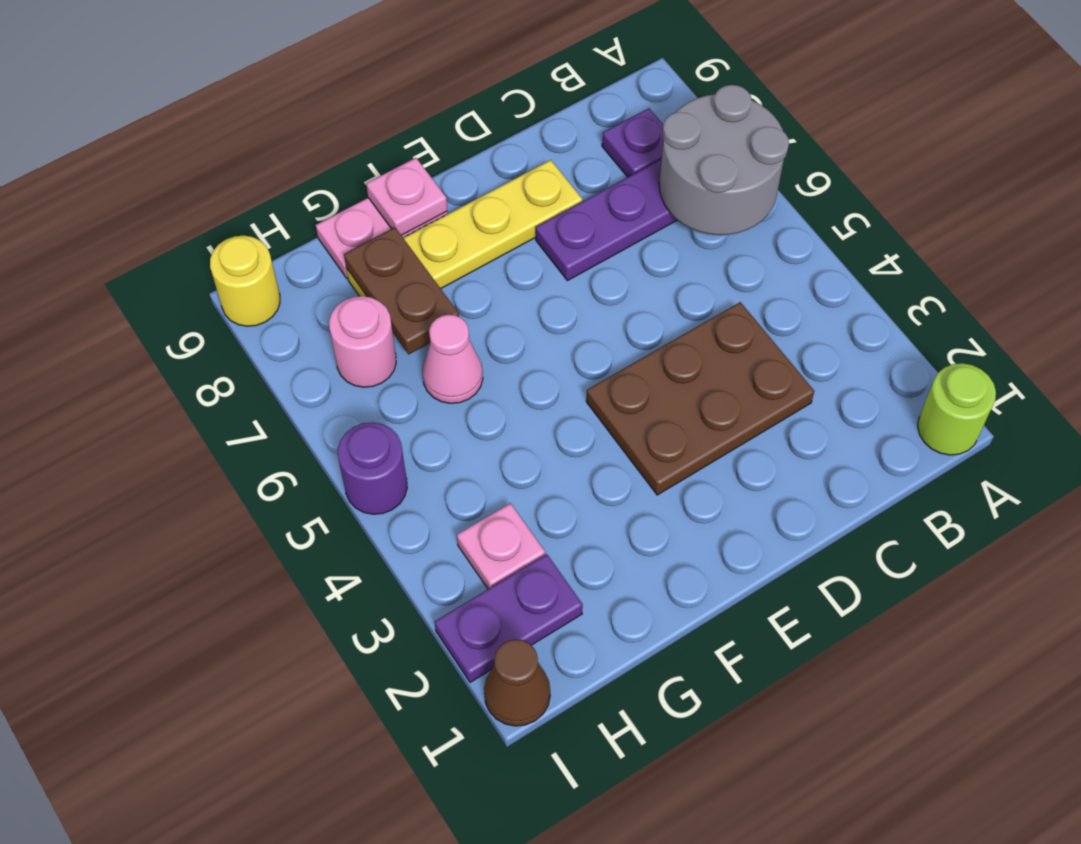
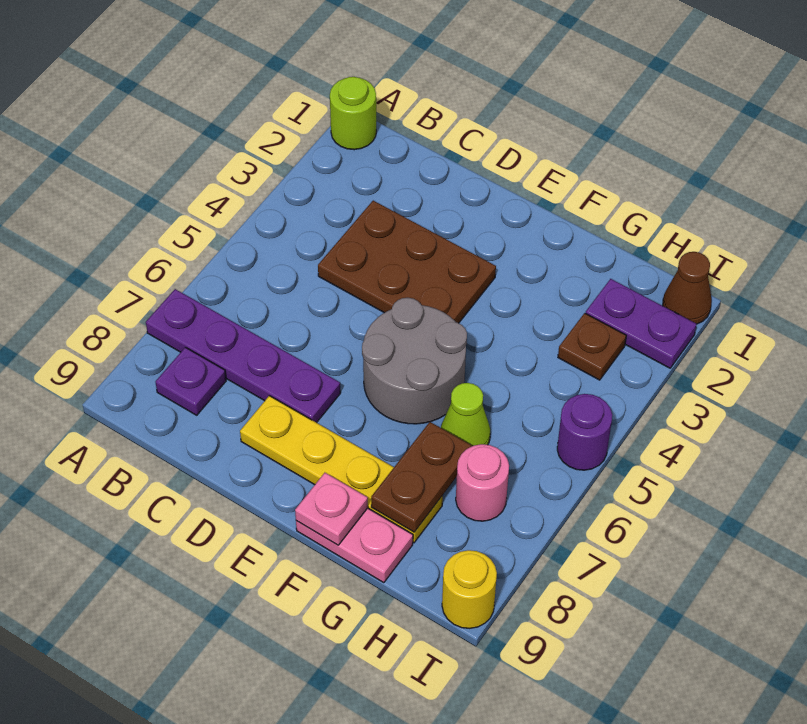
grey round brick A6:B7 level 2 -> grey round brick E5:F6 level 1
pink cone G6 level 1 -> lime cone G6 level 1
pink plate H3 level 1 -> brown plate H3 level 1

